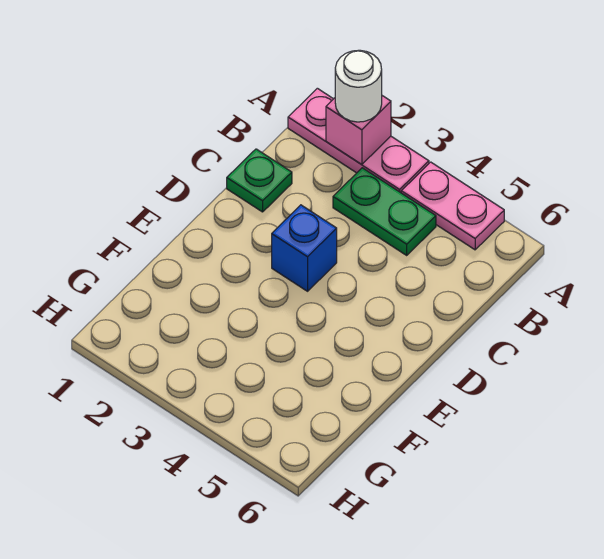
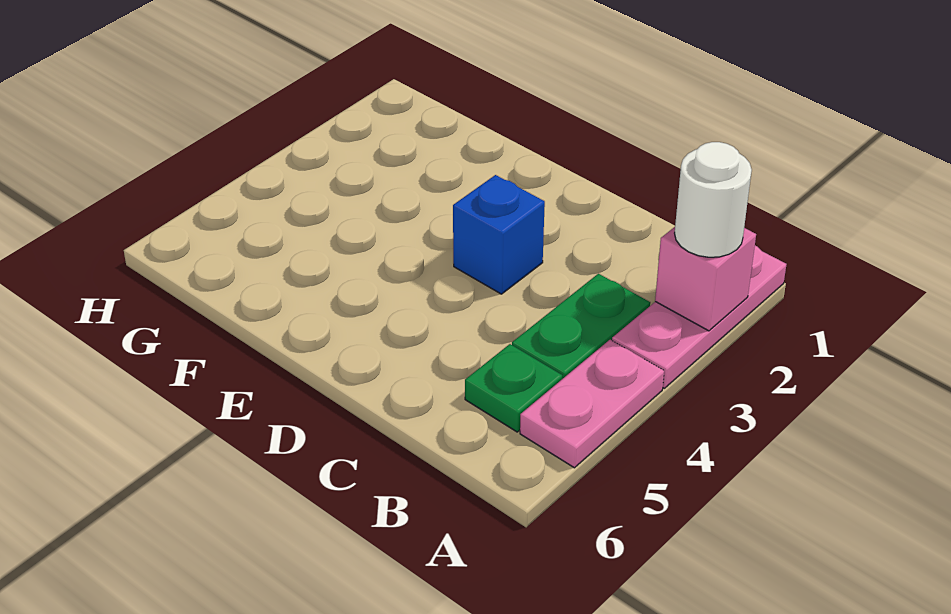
green plate C1 level 1 -> green plate B5 level 1

